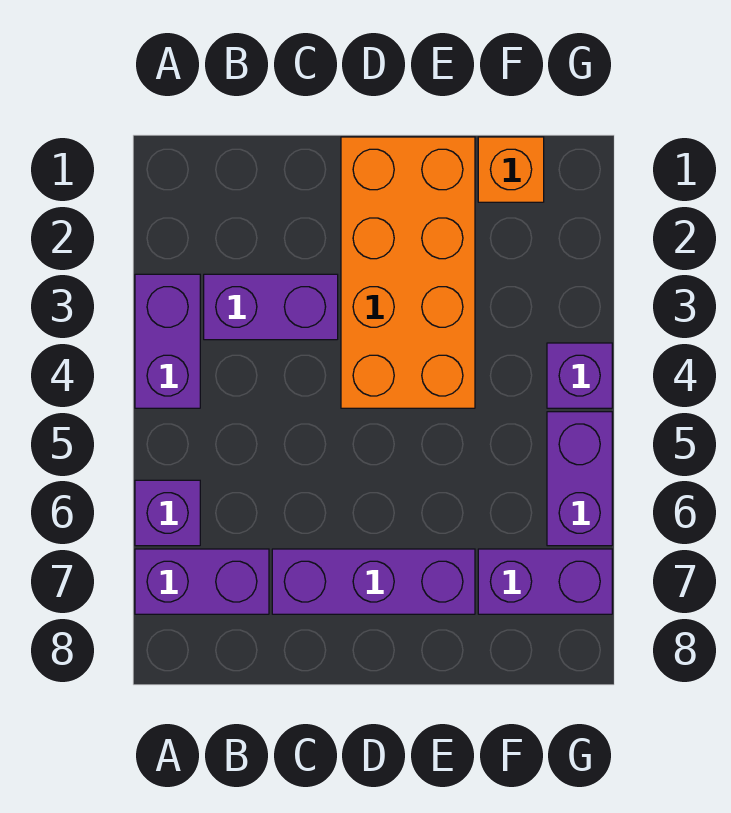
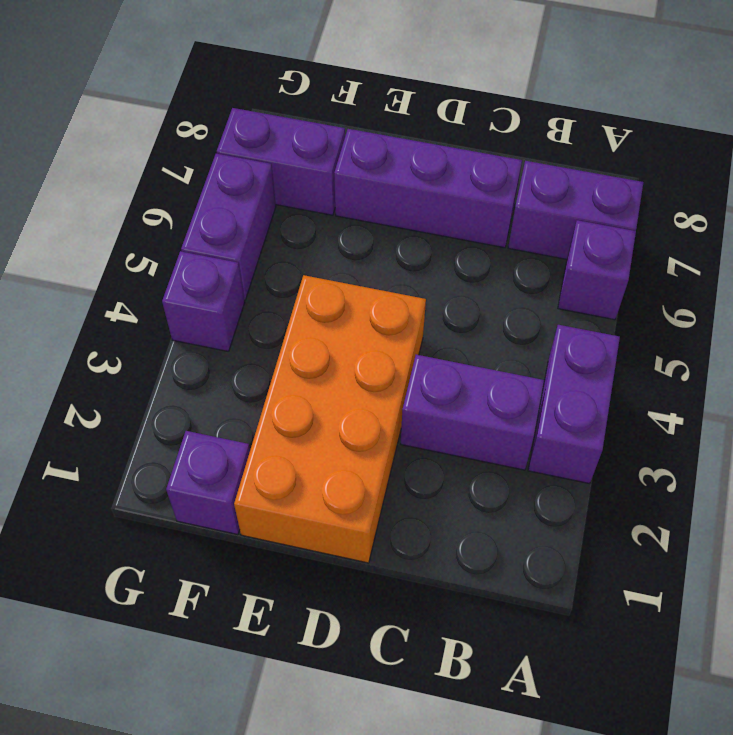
orange brick F1 level 1 -> purple brick F1 level 1

